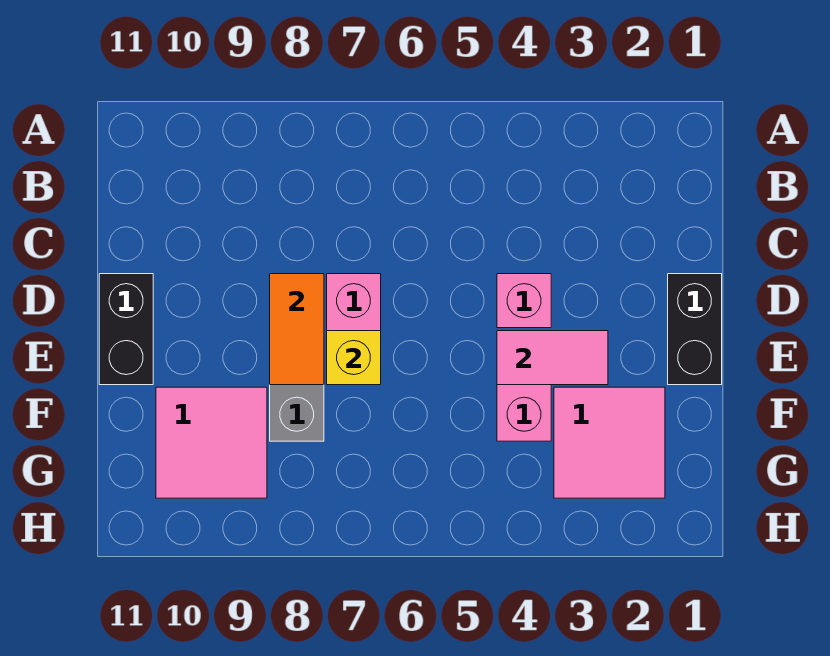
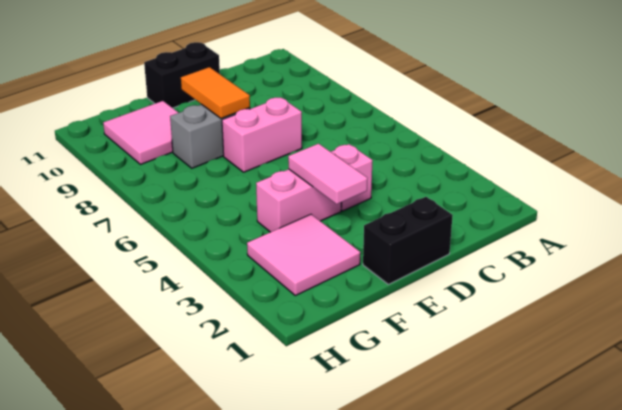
orange tile D8:E8 level 2 -> orange tile E8:E9 level 2
yellow brick E7 level 2 -> none

